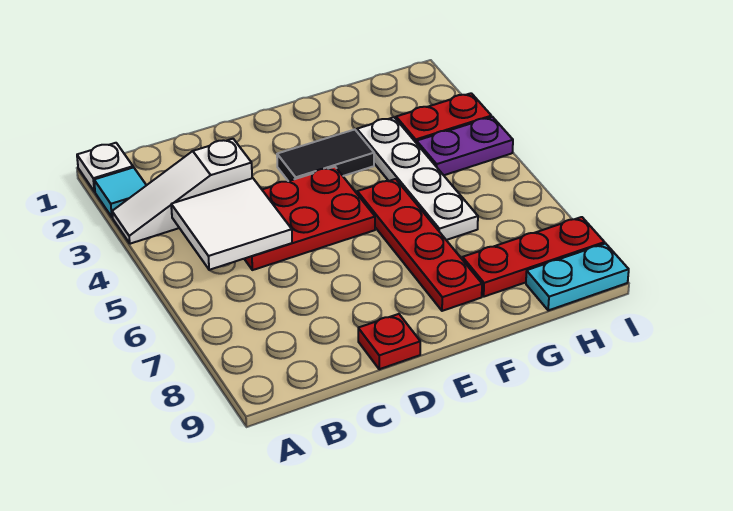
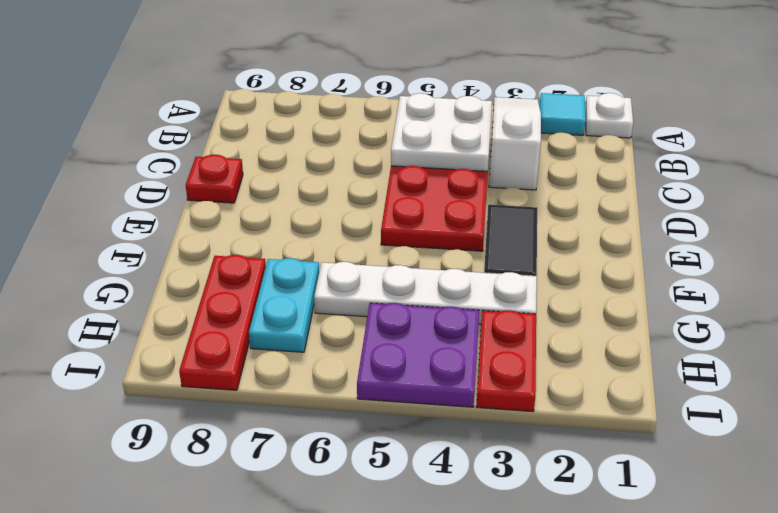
white tile B4:C5 level 2 -> white plate B4:C5 level 2
red plate F5:F8 level 1 -> none
purple plate H4:I4 level 1 -> purple plate H4:I5 level 1
cyan plate H9:I9 level 1 -> cyan plate G7:H7 level 1

